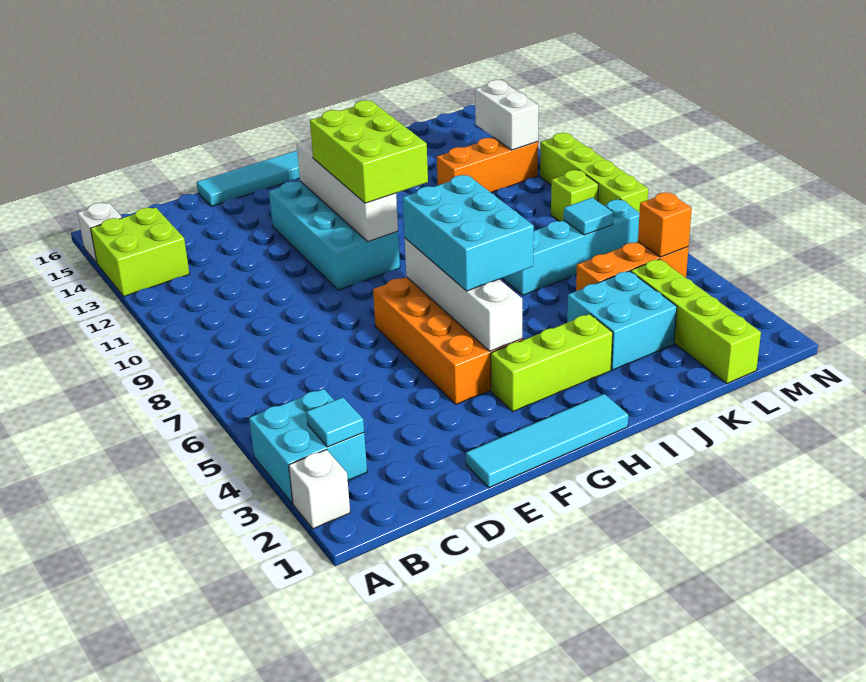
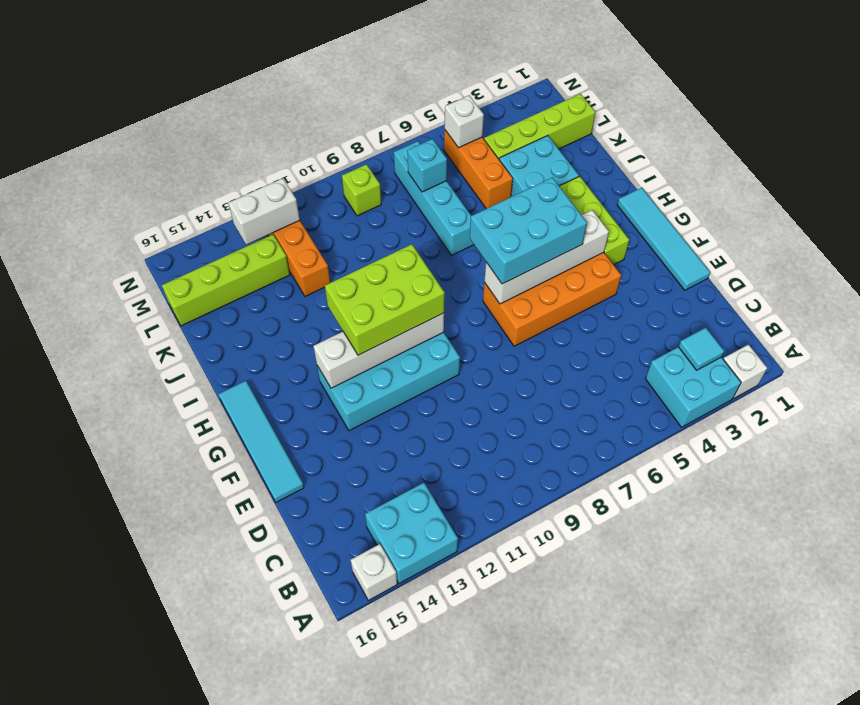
lime brick A13:B14 level 1 -> cyan brick A13:B14 level 1
cyan tile L7 level 2 -> cyan brick L7 level 2
orange brick M5 level 2 -> white brick M5 level 2
lime brick N8:N11 level 1 -> lime brick L13:L16 level 1

